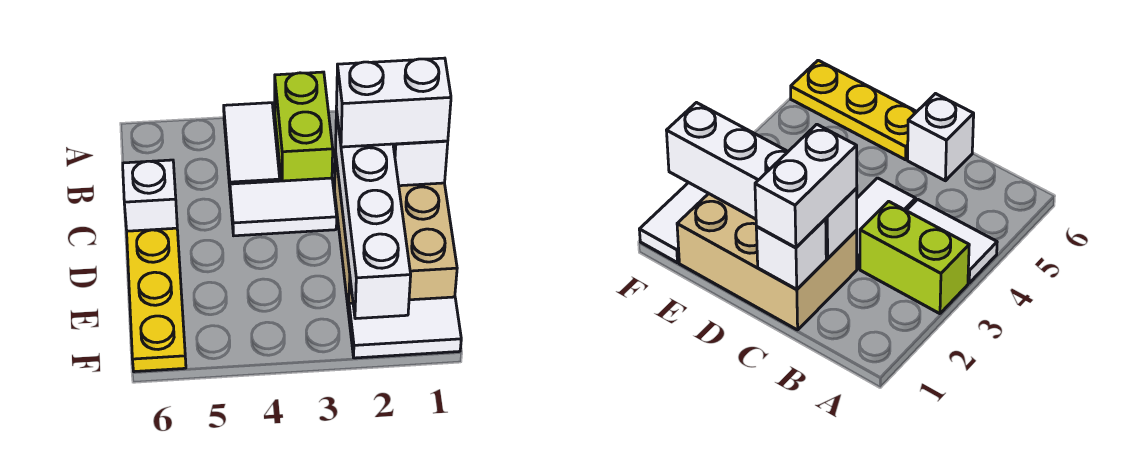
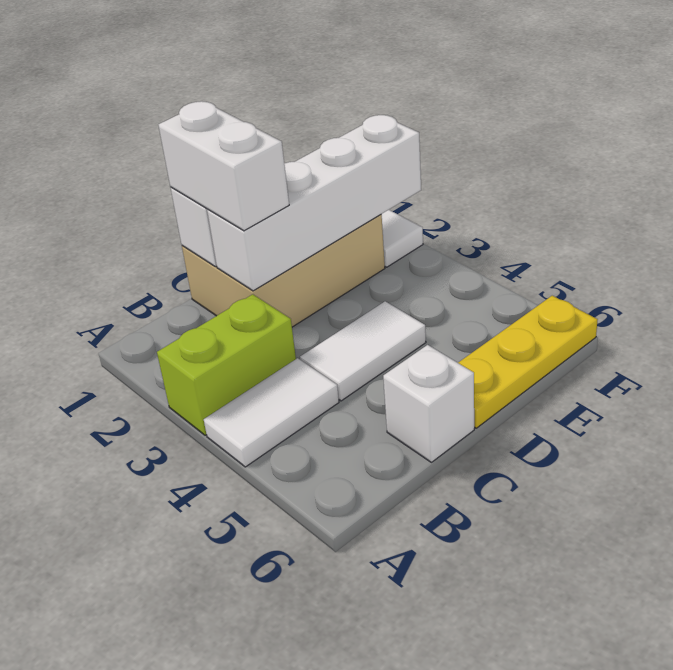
white tile C3:C4 level 1 -> white tile C4:D4 level 1

